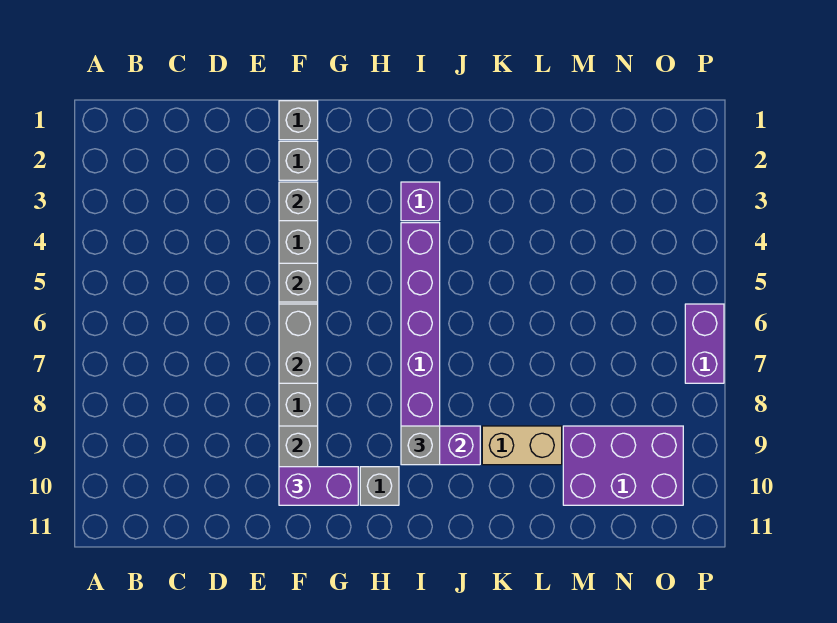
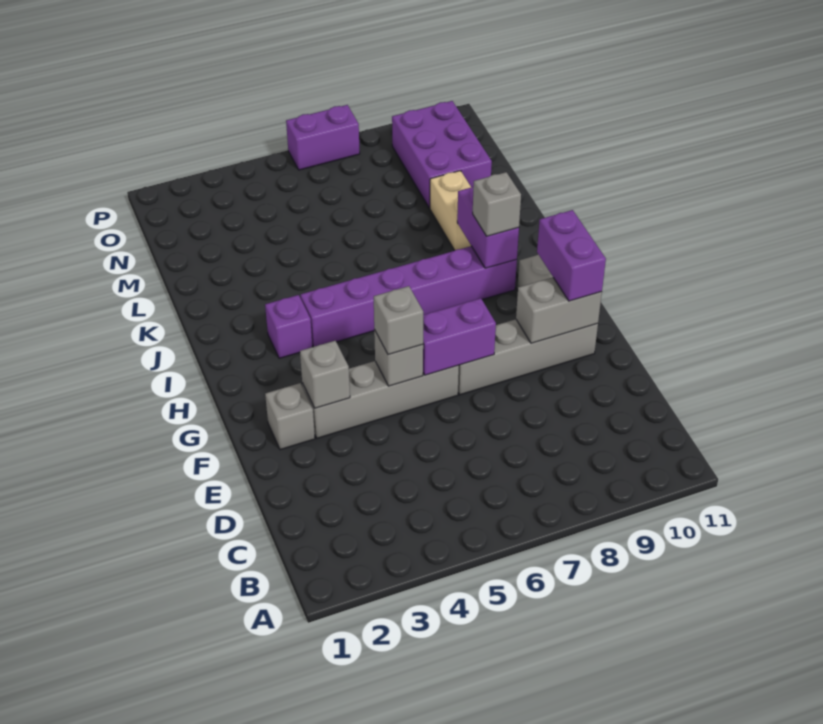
grey brick F1 level 1 -> grey brick F5 level 3
grey brick F6:F7 level 2 -> purple brick F6:F7 level 2

